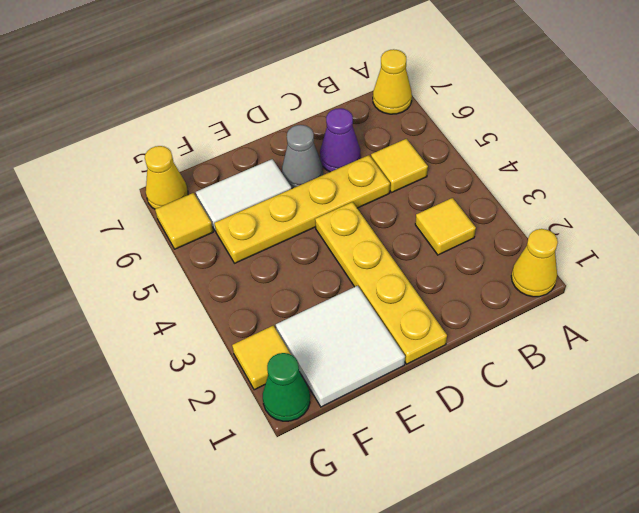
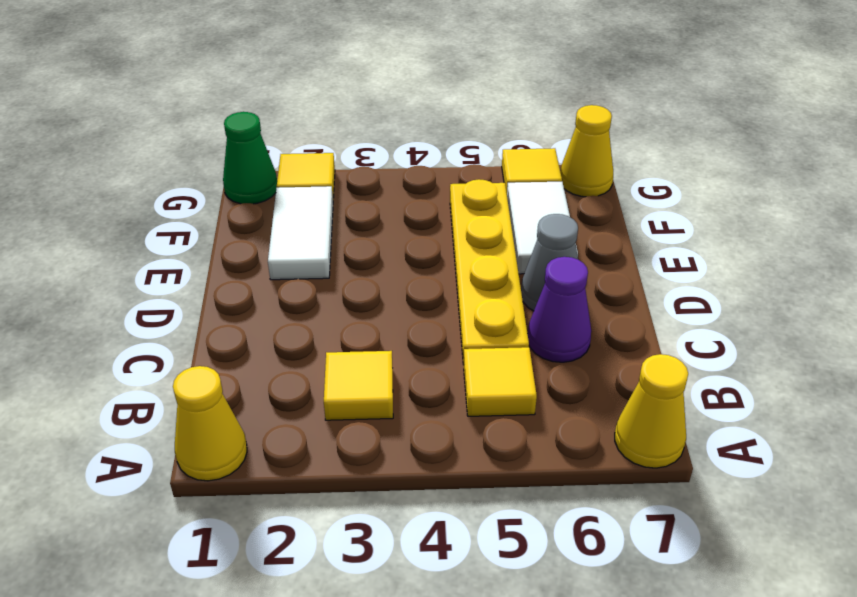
yellow plate D1:D4 level 1 -> none
white tile E1:F2 level 1 -> white tile E2:F2 level 1

